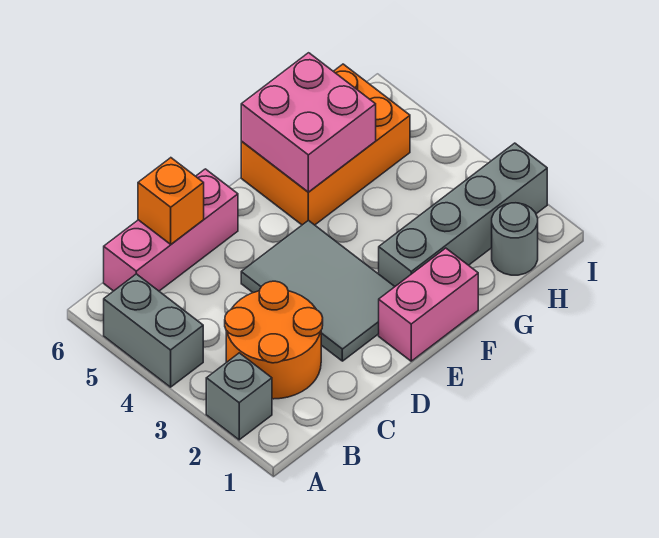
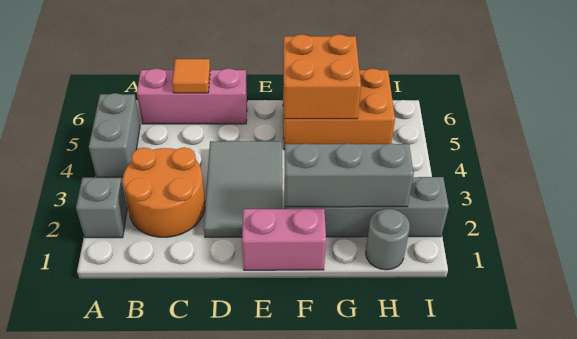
orange brick C6 level 2 -> orange tile C6 level 2
none -> grey brick F2:H2 level 2
pink brick F5:G6 level 2 -> orange brick F5:G6 level 2

